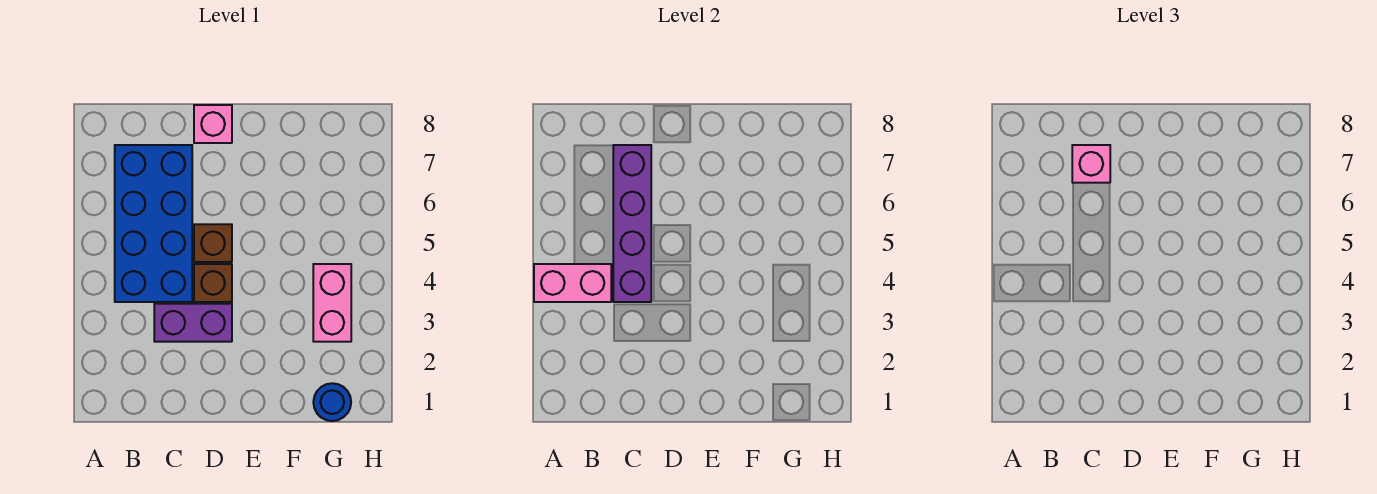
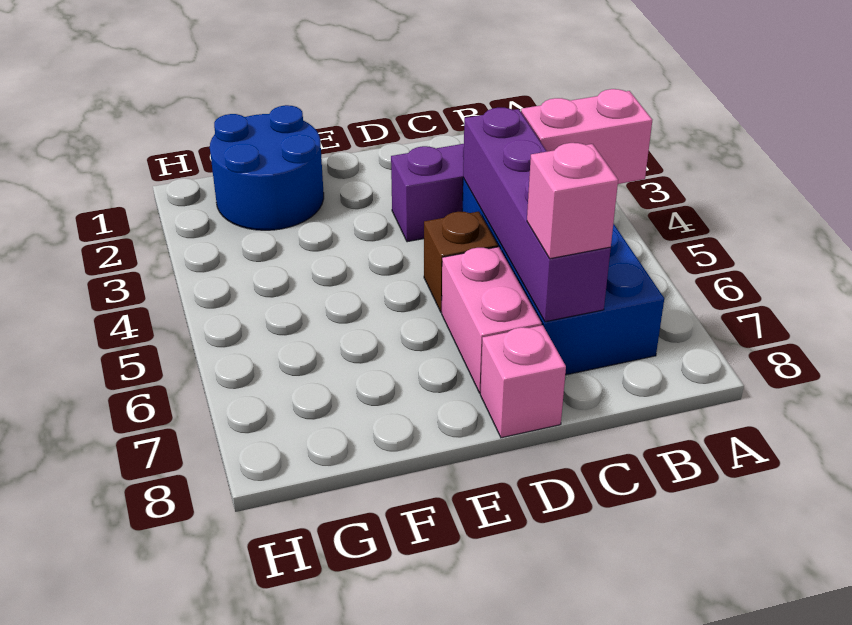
brown brick D4 level 1 -> none
blue round brick G1 level 1 -> blue round brick F1:G2 level 1
pink brick G3:G4 level 1 -> pink brick D6:D7 level 1

